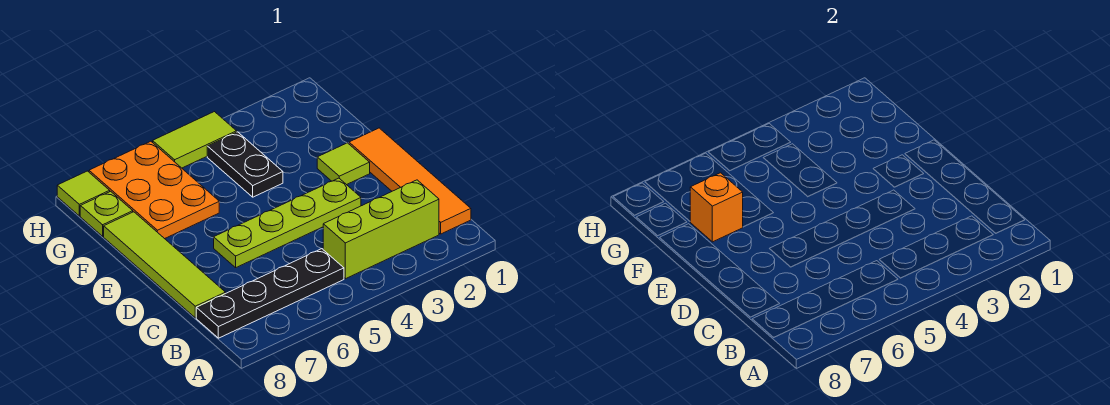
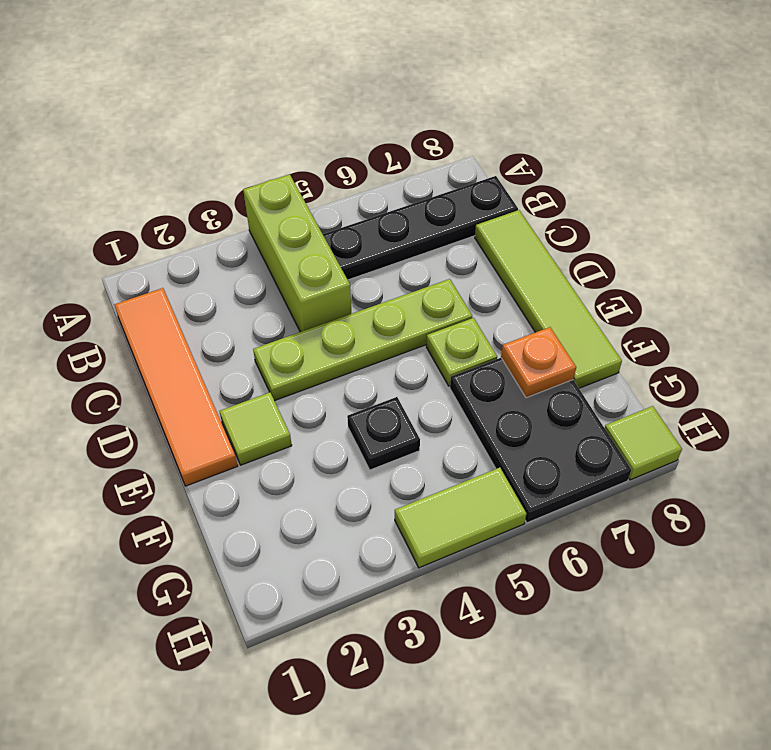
lime brick B2:B4 level 1 -> lime brick A4:C4 level 1
black plate F4:G4 level 1 -> black plate F4 level 1
orange plate F6:H7 level 1 -> black plate F6:H7 level 1
orange brick F7 level 2 -> orange plate F7 level 2
lime plate G8 level 1 -> lime plate E6 level 1

